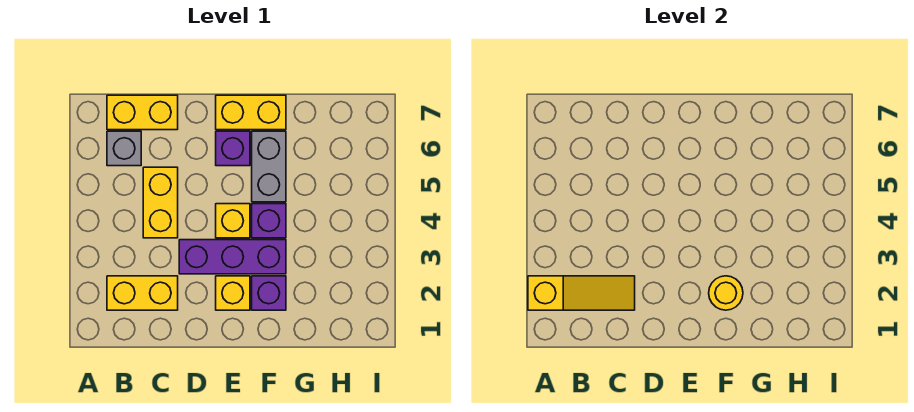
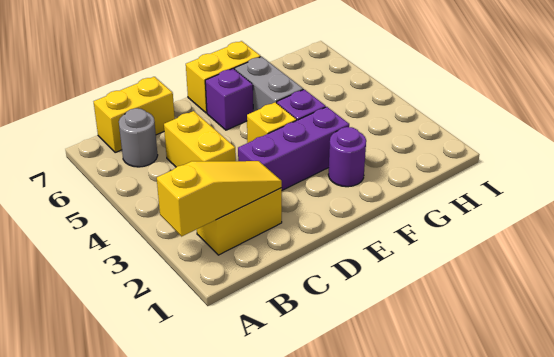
grey brick B6 level 1 -> grey round brick B6 level 1
yellow brick E2 level 1 -> none
purple brick F2 level 1 -> purple round brick F2 level 1
yellow round brick F2 level 2 -> none

